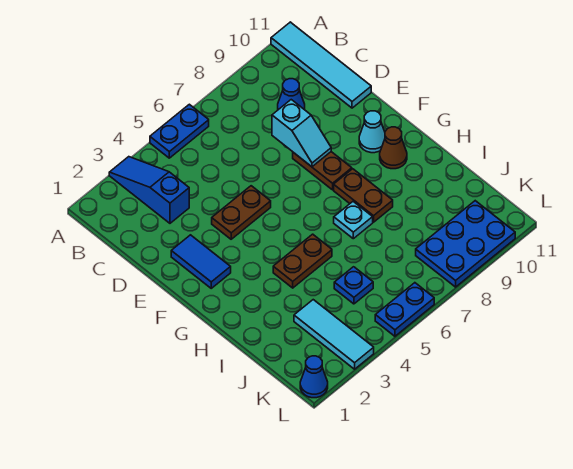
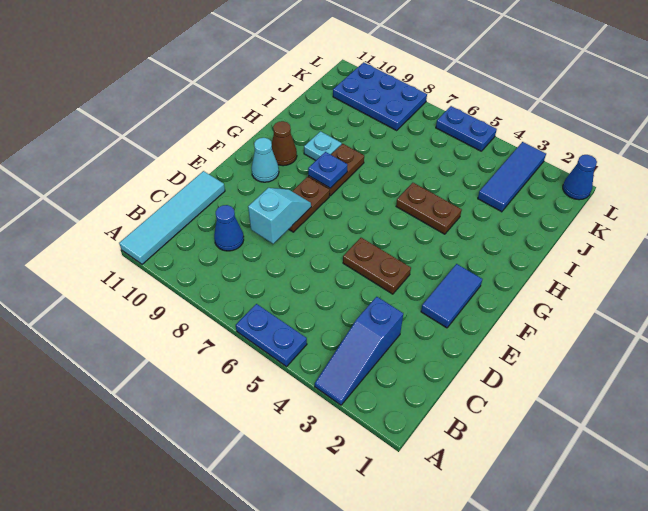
cyan plate H7 level 1 -> cyan plate H9 level 1
cyan tile J3:L3 level 1 -> blue tile J3:L3 level 1
blue plate J5 level 1 -> blue plate G8 level 2

